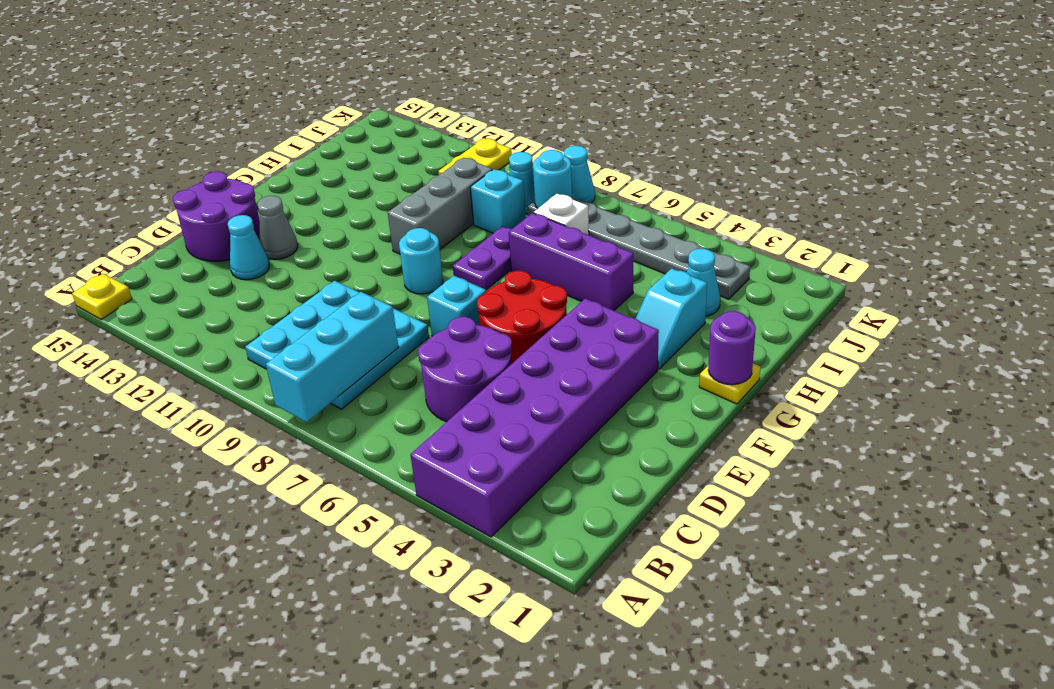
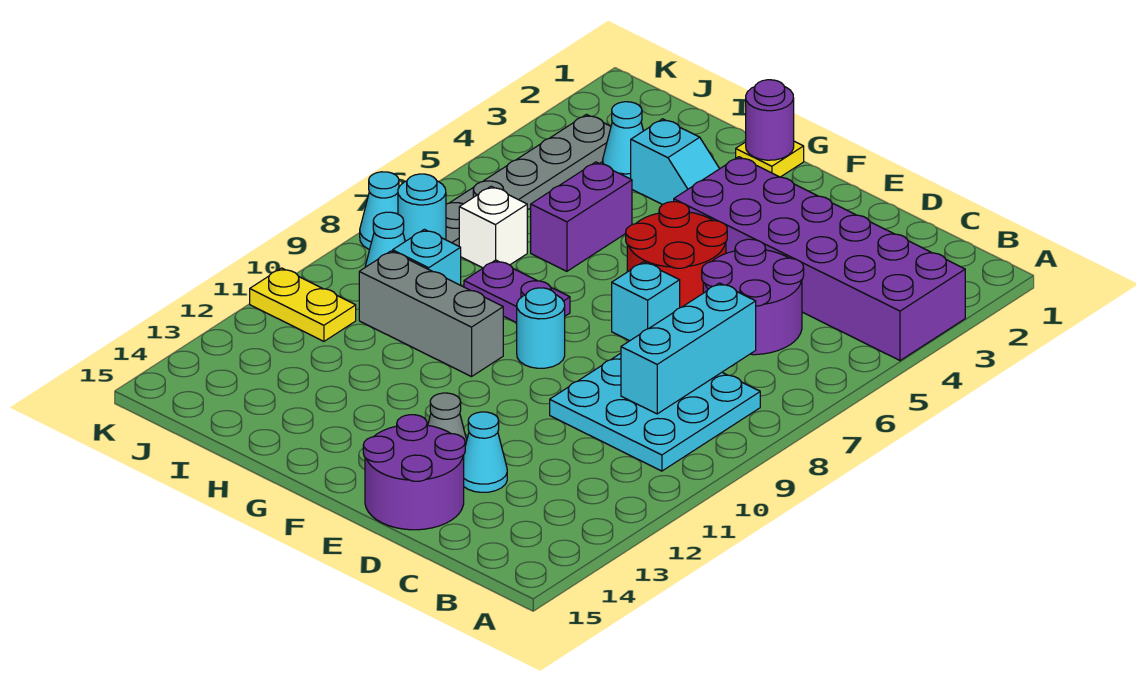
cyan brick A8:C8 level 2 -> cyan brick C7:C9 level 2
yellow plate A15 level 1 -> none
purple brick H5:H7 level 1 -> purple brick H5:H6 level 1

